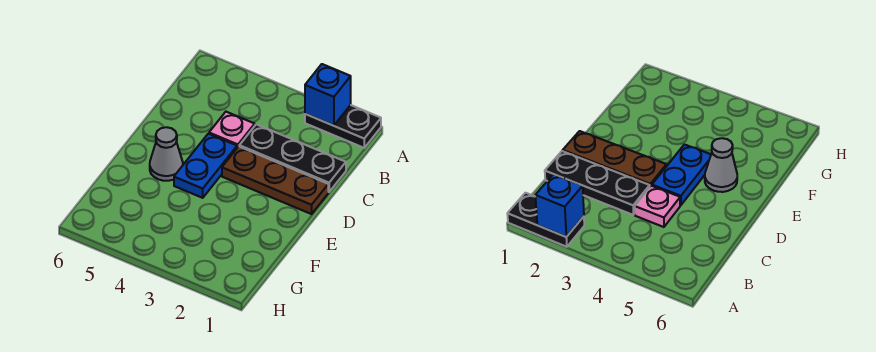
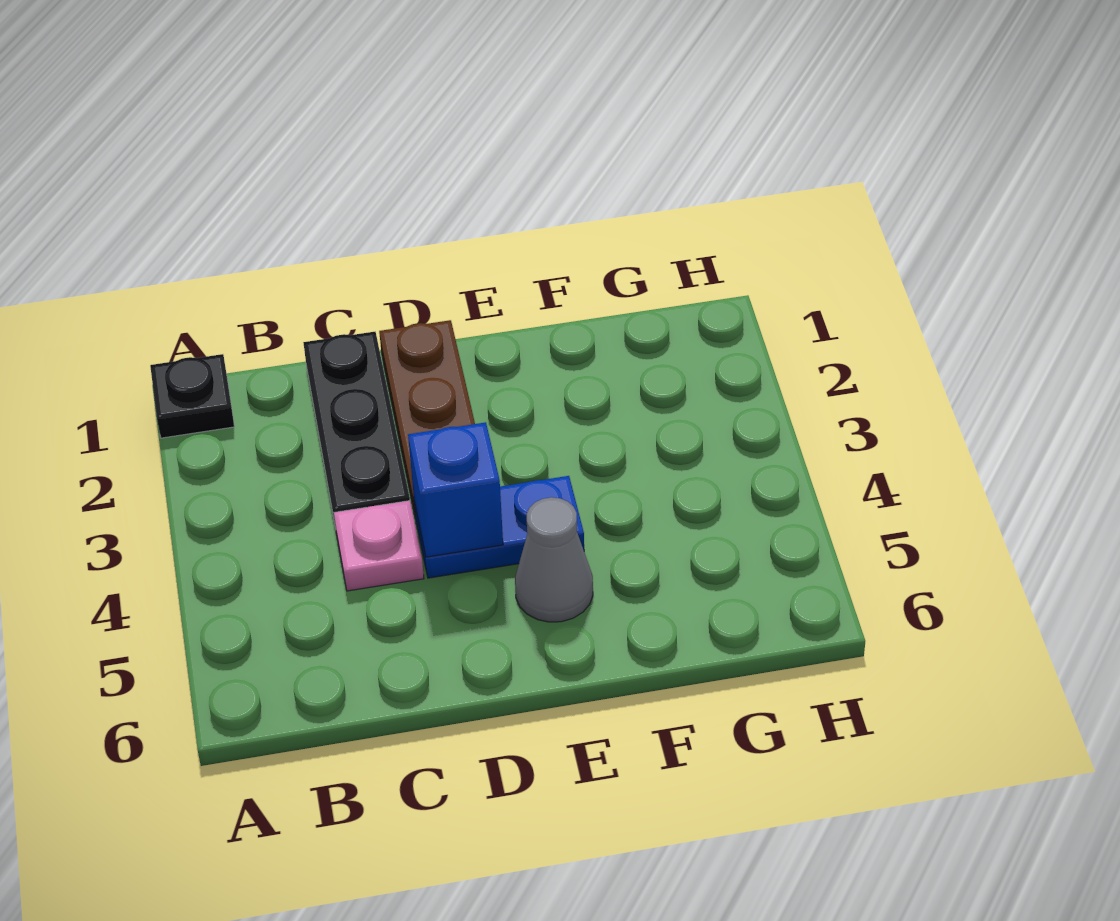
black plate A1:A2 level 1 -> black plate A1 level 1
blue brick A2 level 2 -> blue brick D4 level 2

